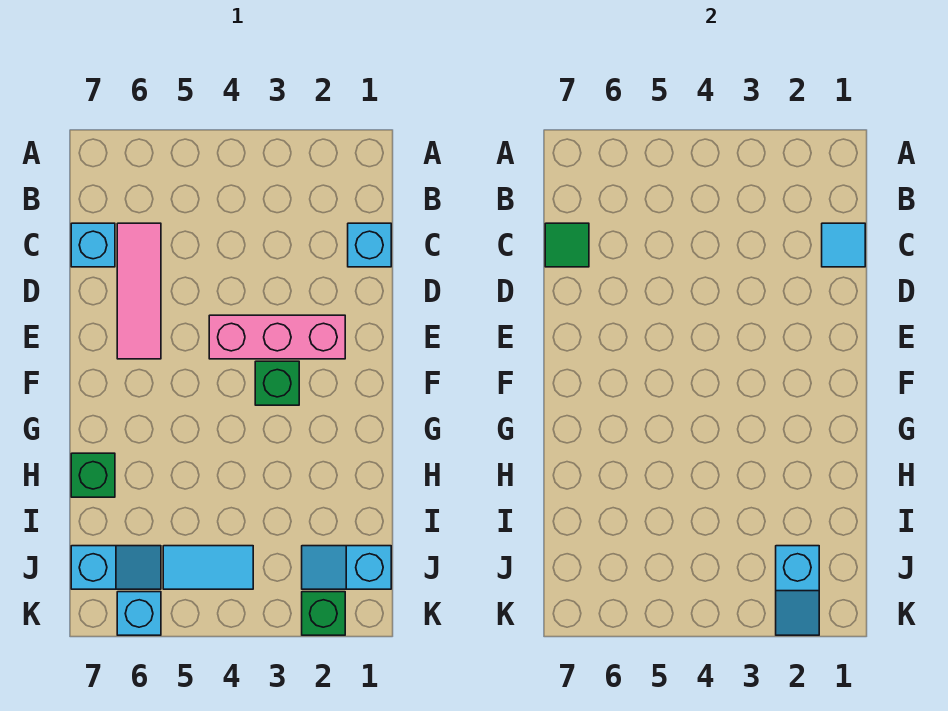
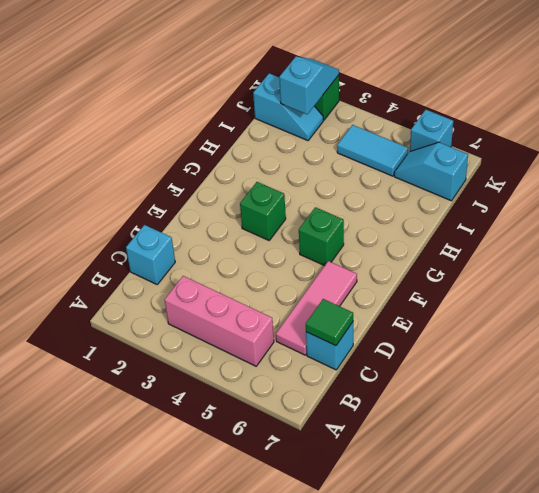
cyan tile C1 level 2 -> none
pink brick E2:E4 level 1 -> pink brick B3:B5 level 1
green brick H7 level 1 -> green brick F5 level 1

